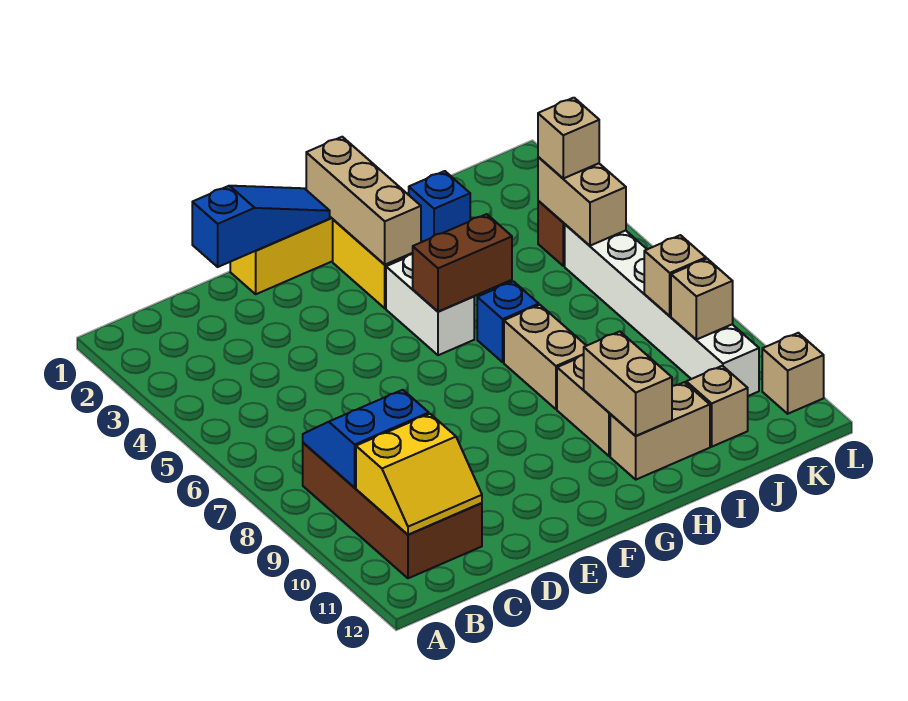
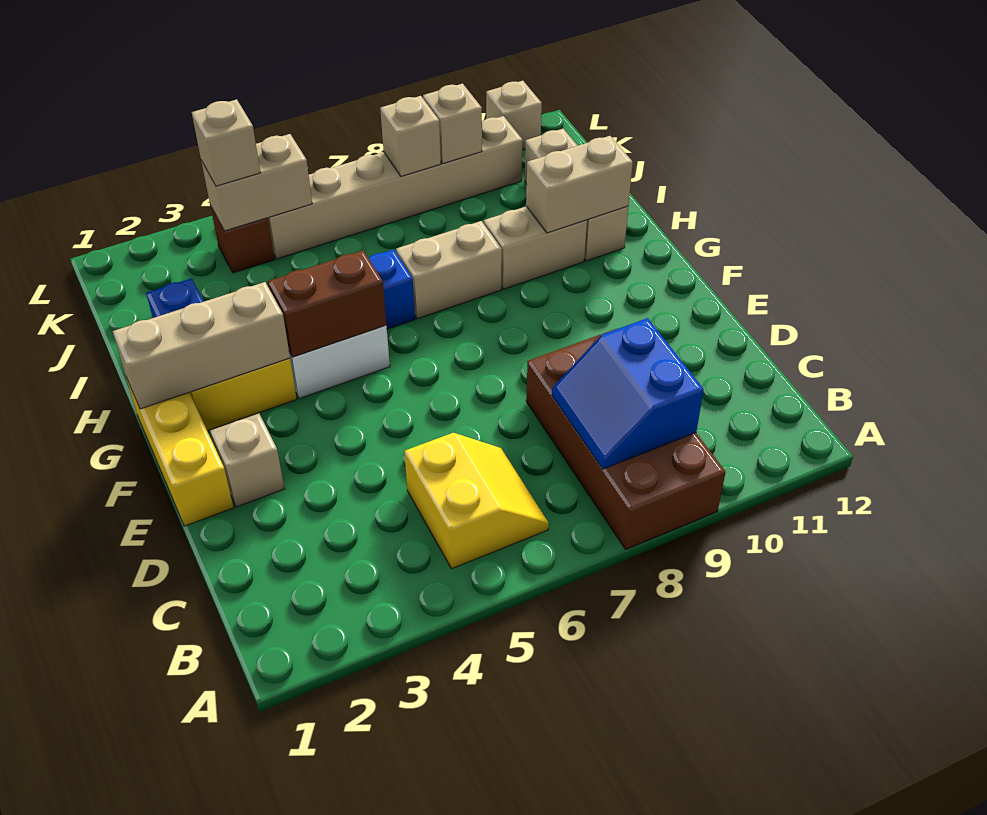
brown brick B8:C11 level 1 -> brown brick A8:D9 level 1
yellow slope B10:C11 level 2 top 10 -> yellow slope B5:C6 level 1 top 5
blue slope D1:F1 level 2 top D -> none
none -> tan brick E2 level 1
brown brick G5:H5 level 2 -> brown brick G4:G5 level 2
white brick K5:K10 level 1 -> tan brick K5:K10 level 1

